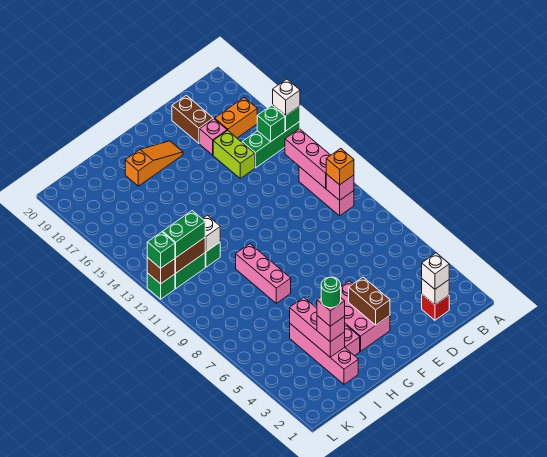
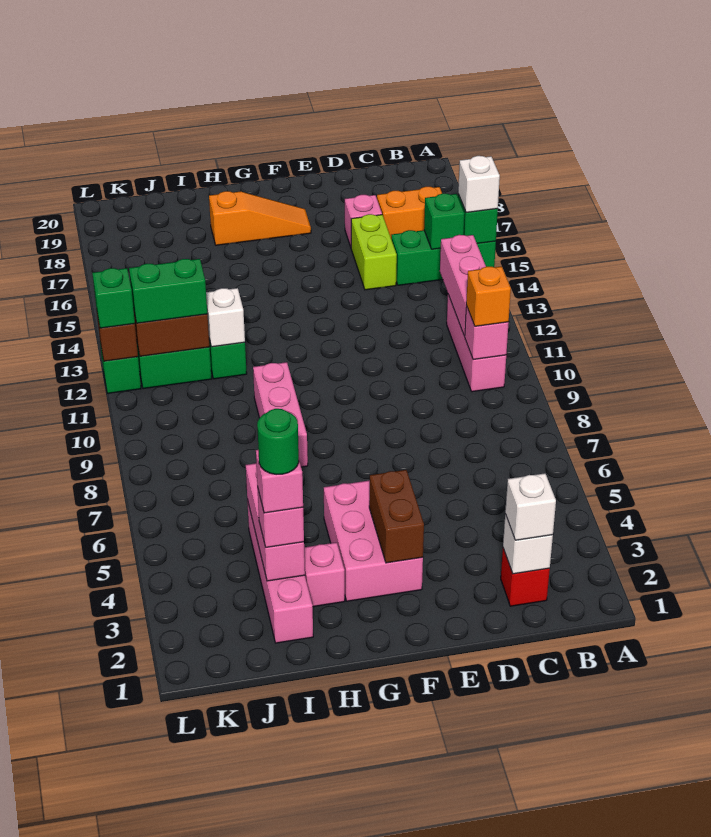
brown brick D18:D19 level 1 -> none

